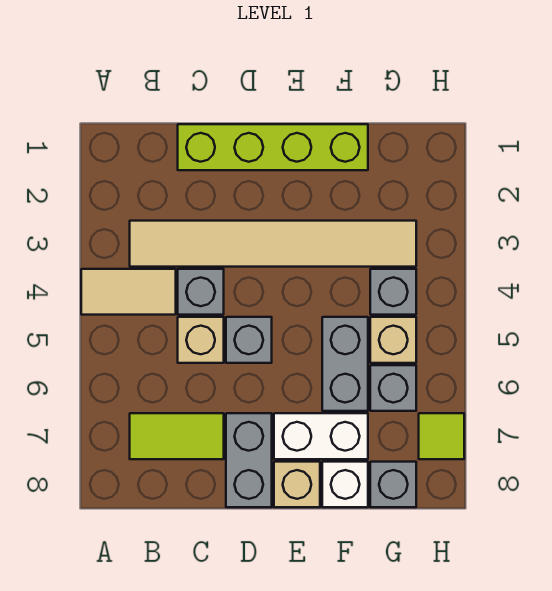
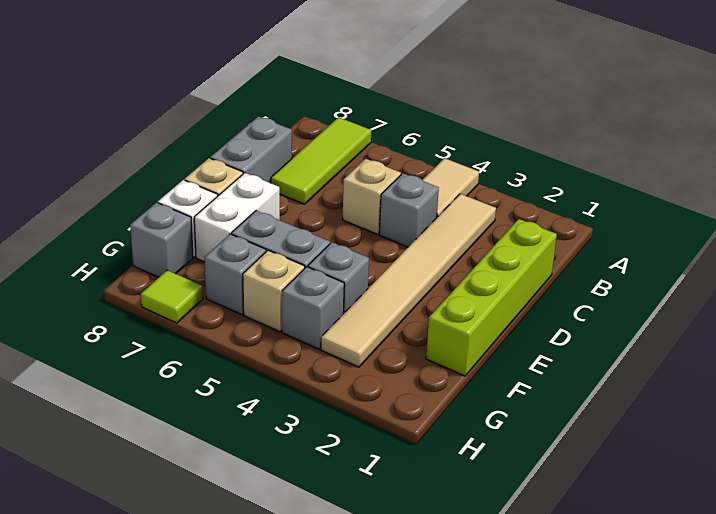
lime tile B7:C7 level 1 -> lime tile A7:C7 level 1
grey brick D5 level 1 -> grey brick F4 level 1
grey brick D7:D8 level 1 -> grey brick C8:D8 level 1

